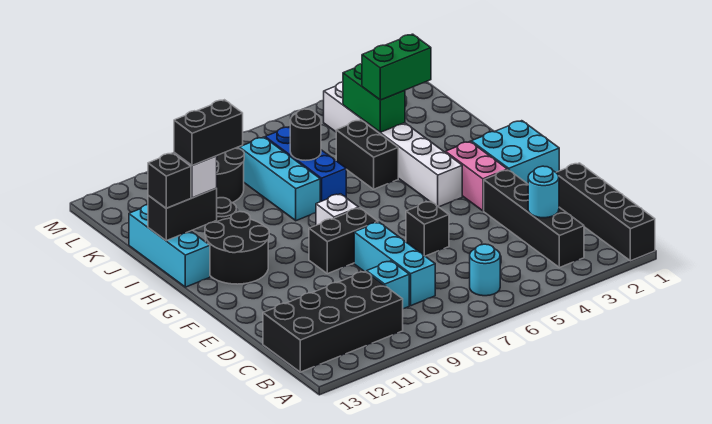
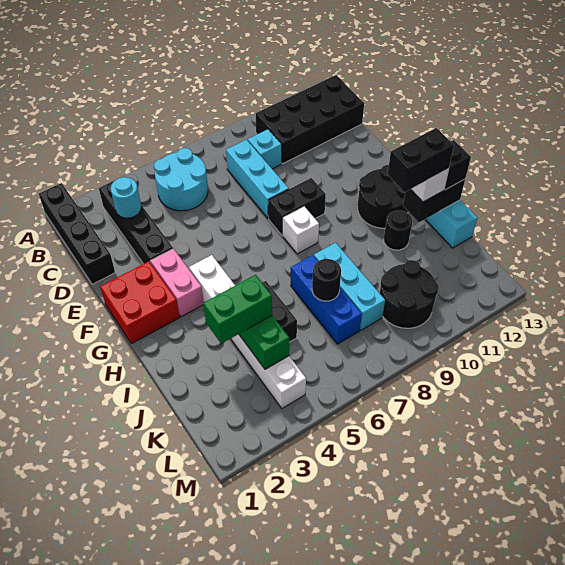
cyan round brick B6 level 1 -> cyan round brick B5:C6 level 1
black brick E6 level 1 -> none
cyan brick F1:G2 level 1 -> red brick F1:G2 level 1

